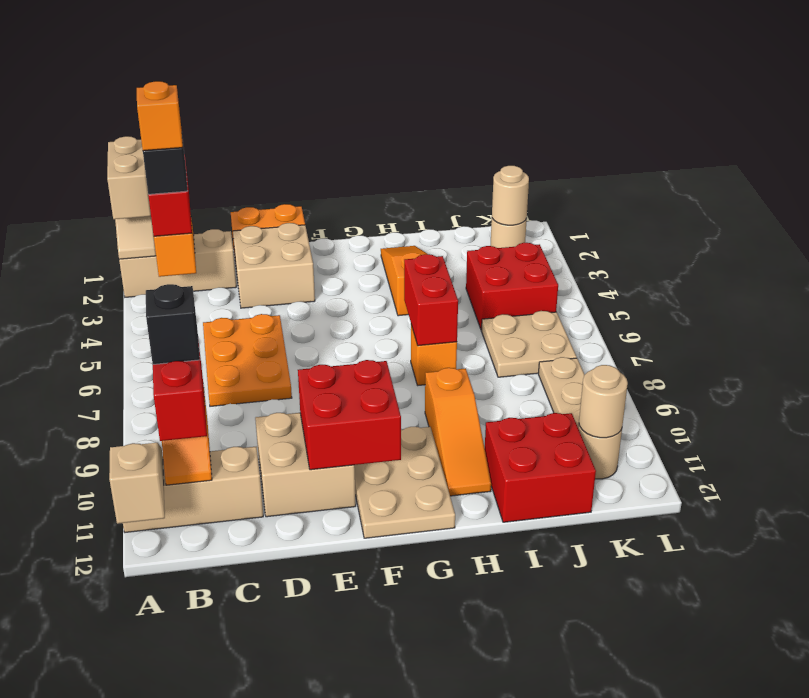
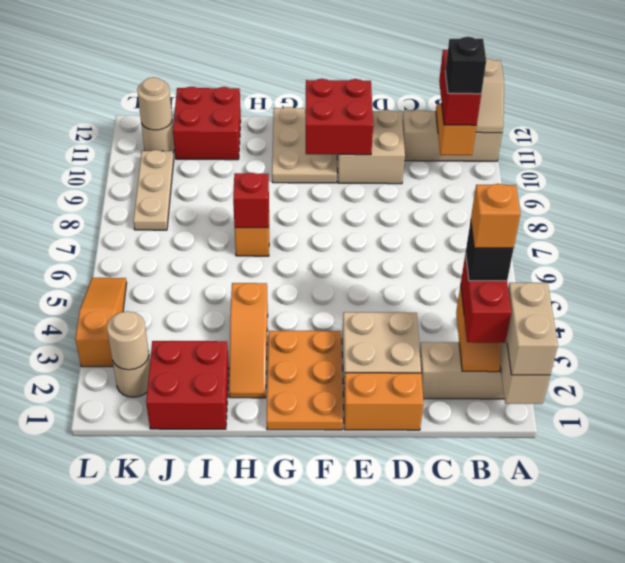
orange plate C5:D7 level 1 -> orange plate F1:G3 level 1
red brick H6:H7 level 2 -> red brick H7 level 2
orange slope H9:H11 level 1 top 9 -> orange slope L3:L5 level 1 top 3
red brick J4:K5 level 1 -> red brick I1:J2 level 1
tan plate J6:K7 level 1 -> none

